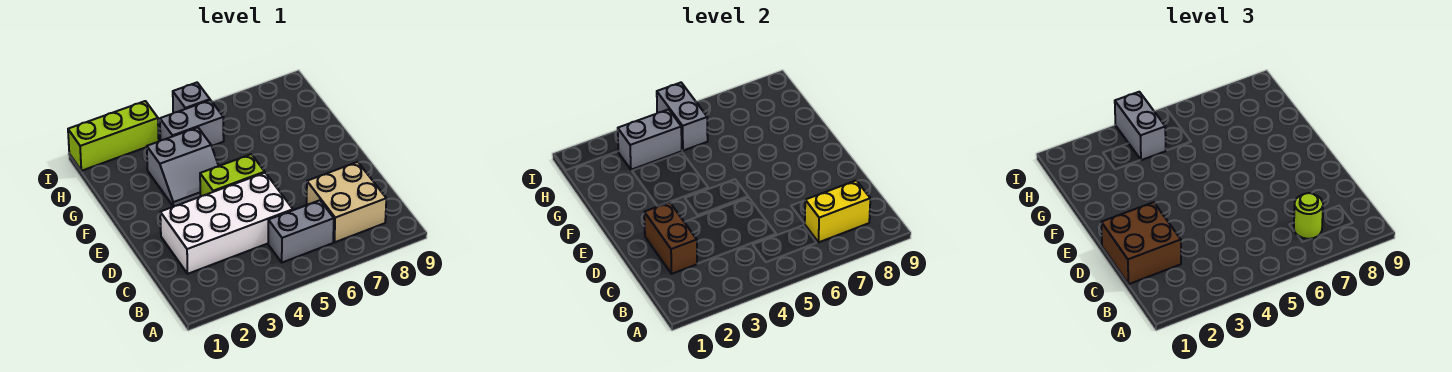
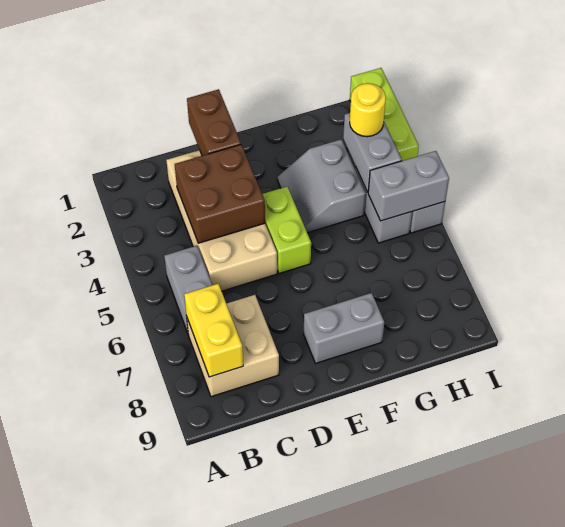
lime round brick B7 level 3 -> none
brown brick C1:D2 level 3 -> brown brick C3:D4 level 2
white brick C2:D5 level 1 -> tan brick C2:D5 level 1
brown brick C2:D2 level 2 -> brown brick D1:D2 level 2
none -> yellow round brick H3 level 3
grey brick H4:I4 level 3 -> grey brick E8:F8 level 1

